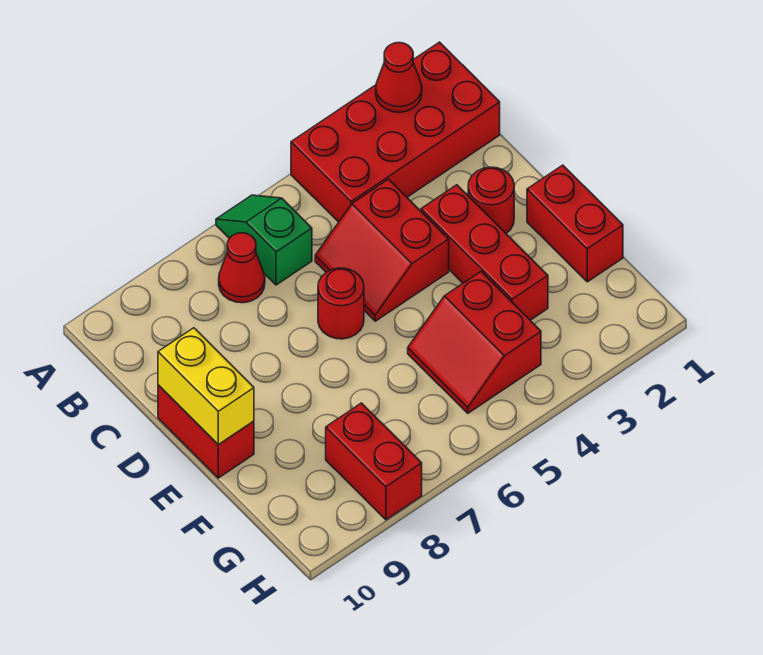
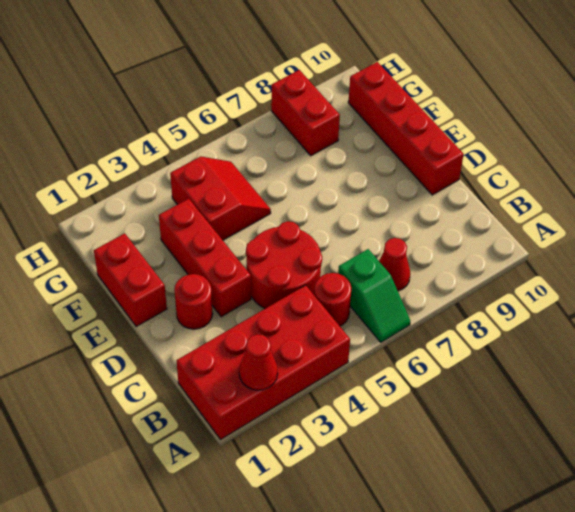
red slope C4:D5 level 1 top 4 -> red round brick C4:D5 level 1
red round brick D6 level 1 -> red round brick B5 level 1
red brick D10:E10 level 1 -> red brick D10:G10 level 1
yellow brick D10:E10 level 2 -> none

